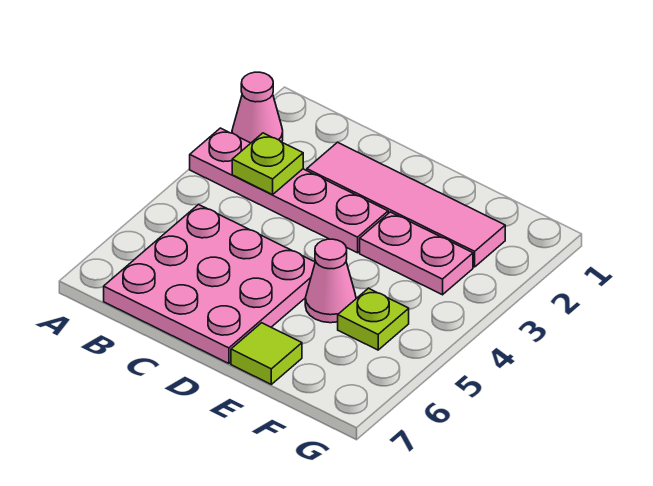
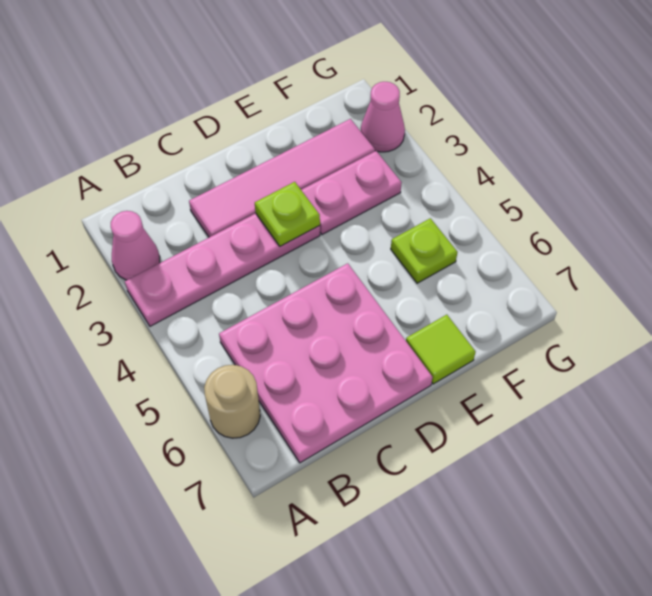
none -> tan round brick A6 level 1
lime plate B3 level 2 -> lime plate D3 level 2
pink cone E5 level 1 -> pink cone G2 level 1

